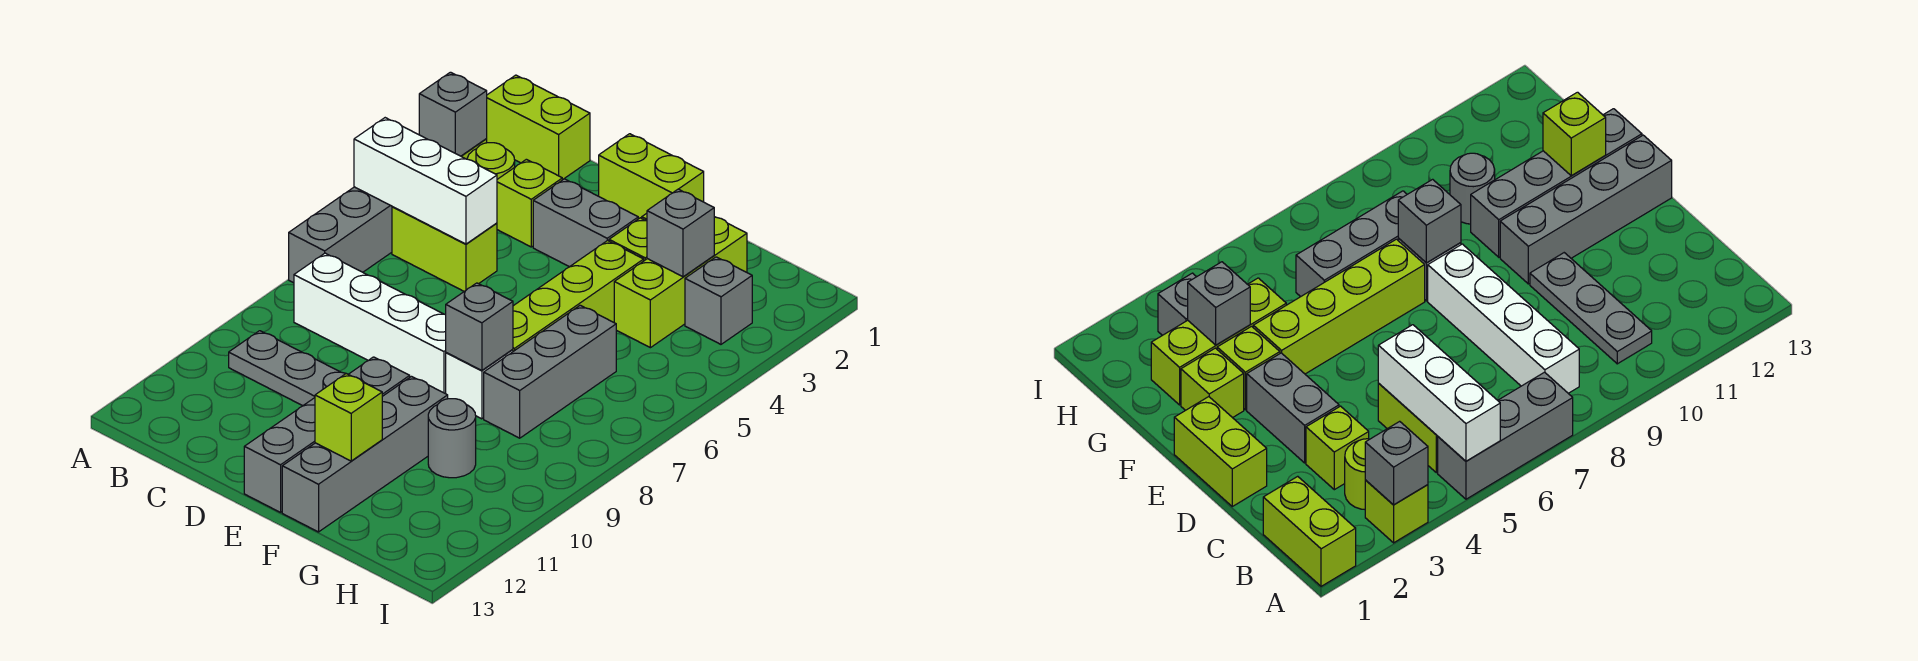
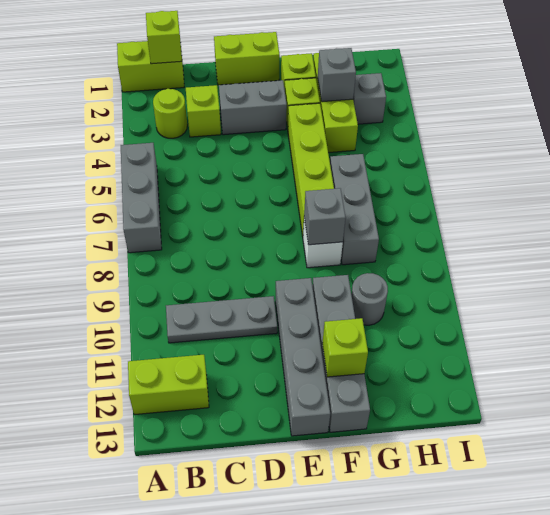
lime brick A3 level 1 -> lime brick B1 level 2
grey brick A3 level 2 -> none
white brick A5:C5 level 2 -> none
lime brick B5:C5 level 1 -> lime brick A12:B12 level 1
white brick B8:E8 level 1 -> none

